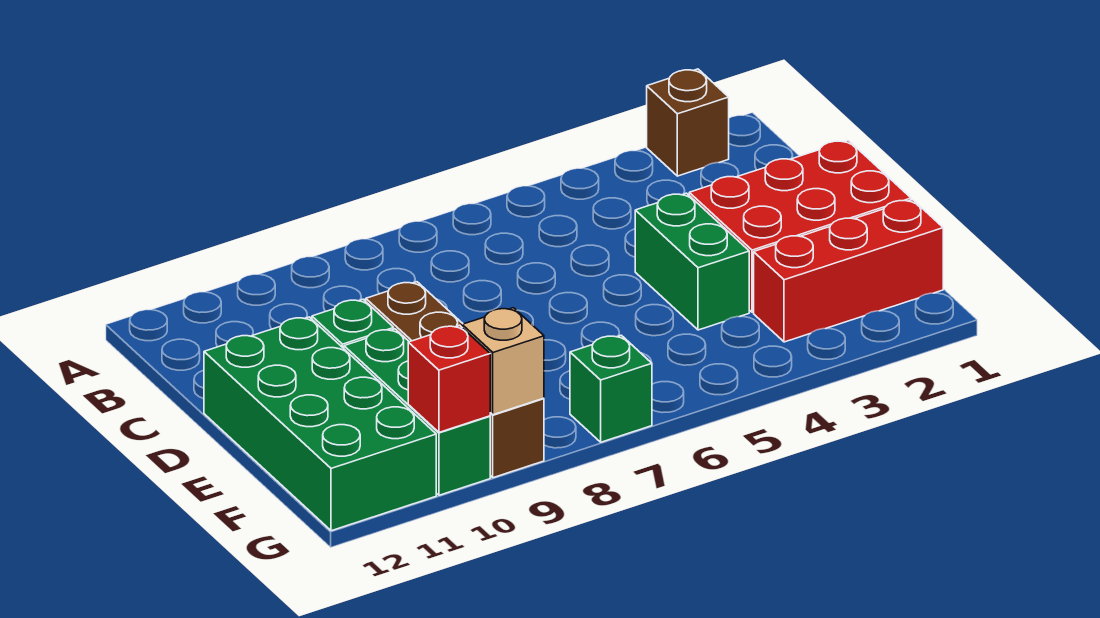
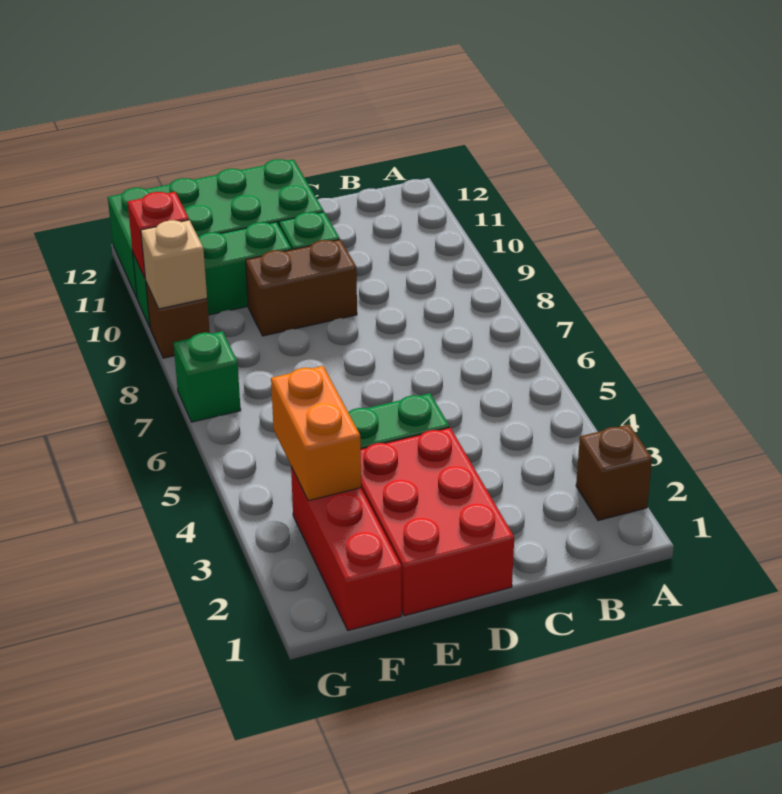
none -> orange brick F3:F4 level 2

